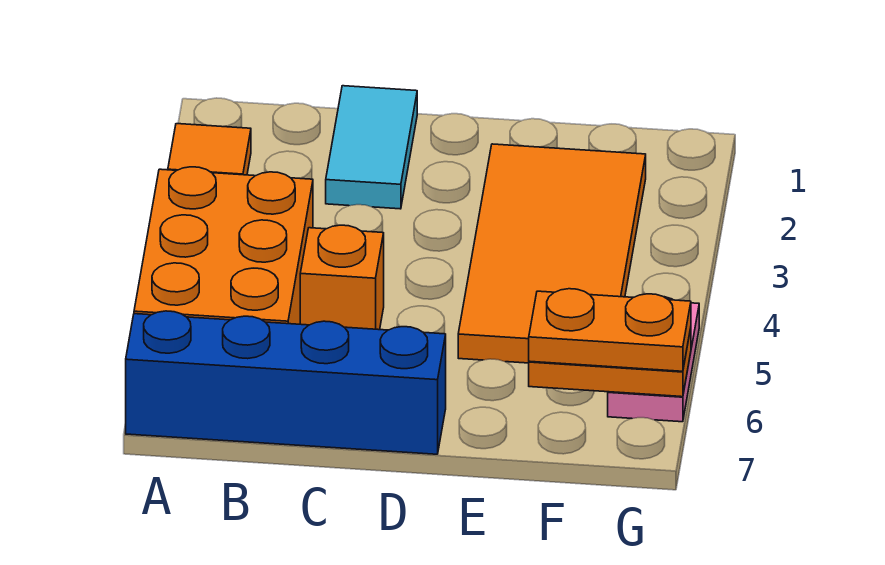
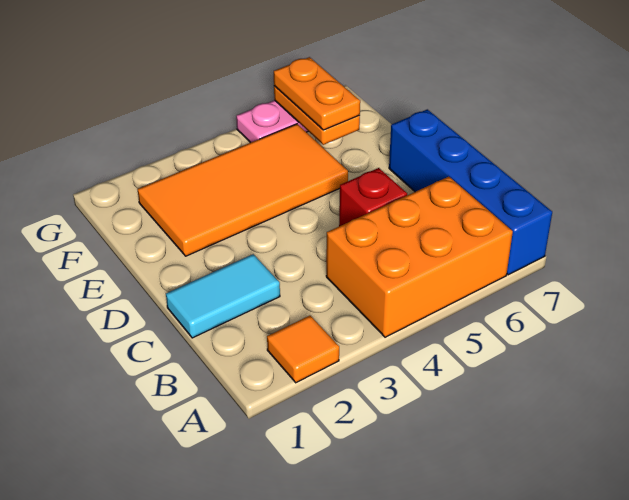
orange brick C5 level 1 -> red brick C5 level 1

